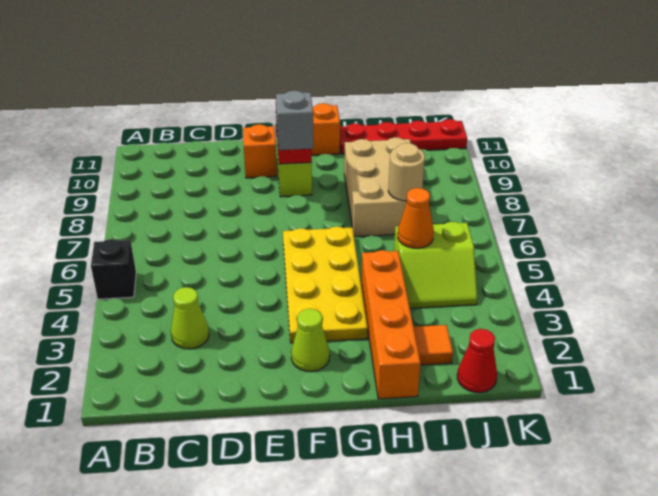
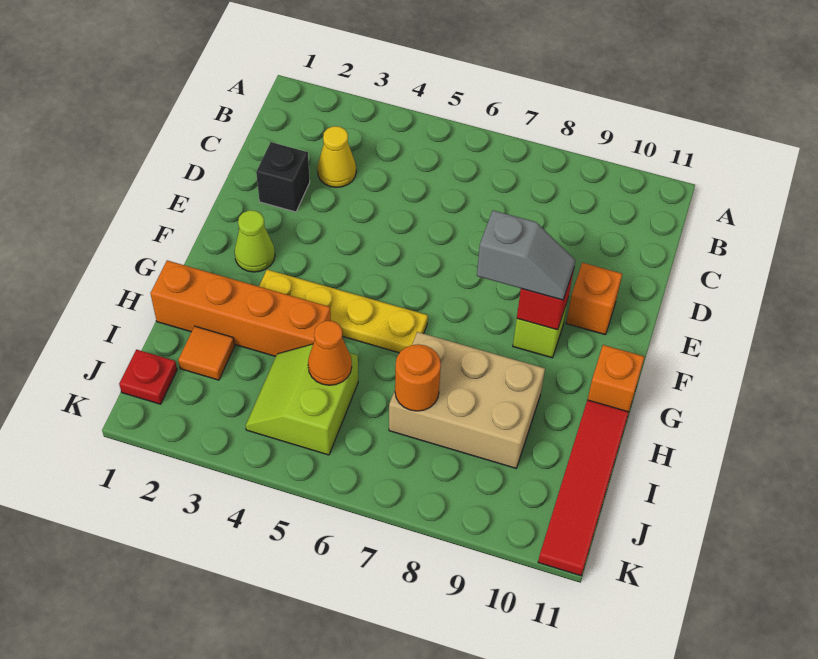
black brick A5 level 1 -> black brick D2 level 1
lime cone C3 level 1 -> yellow cone C3 level 1
yellow plate F3:G6 level 1 -> yellow plate G3:G6 level 1
red plate H11:K11 level 1 -> red tile H11:K11 level 1
tan round brick I7 level 2 -> orange round brick I7 level 2
red cone J1 level 1 -> red plate J1 level 1

